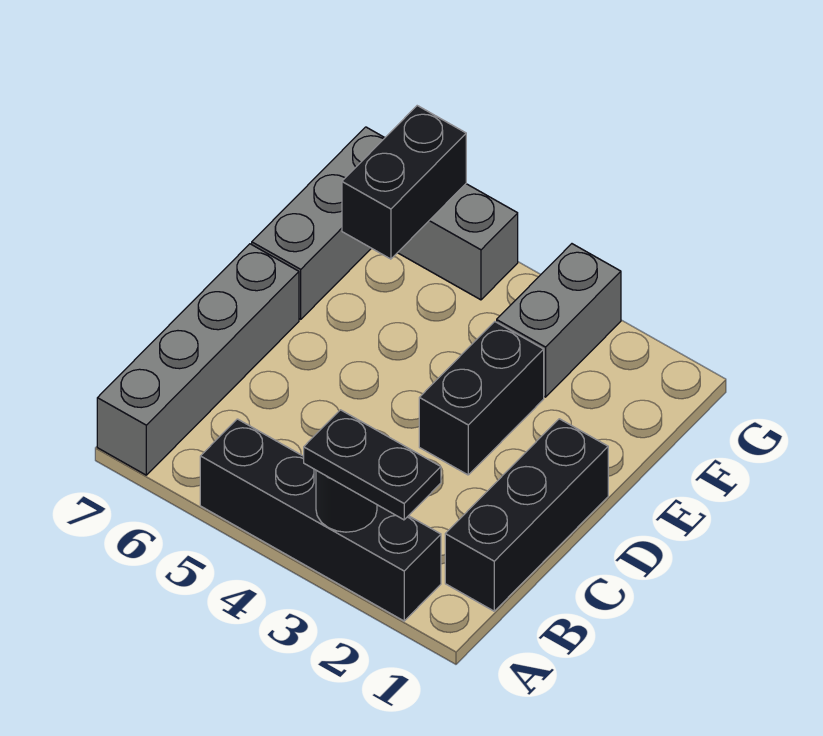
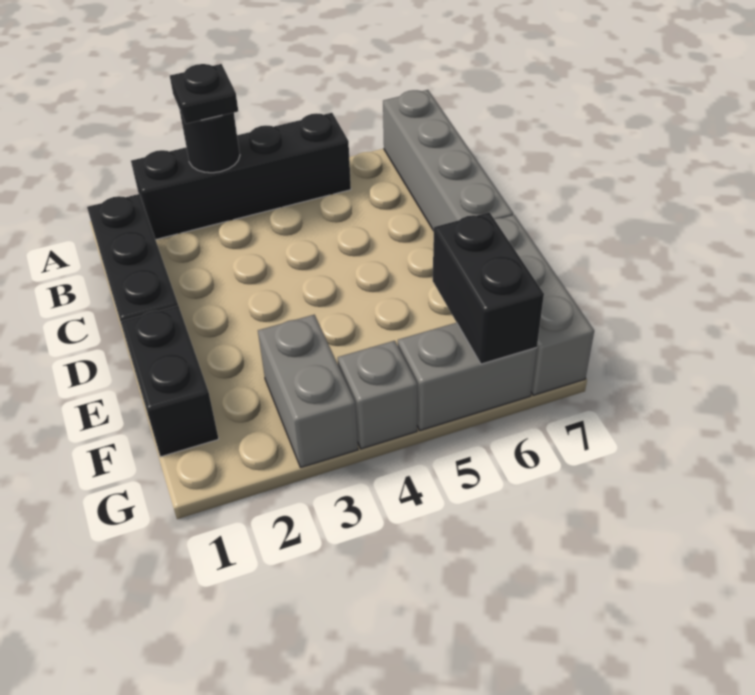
black plate A2:A3 level 3 -> black plate A3 level 3
black brick D3:E3 level 1 -> black brick E1:F1 level 1
none -> grey brick G4 level 1

